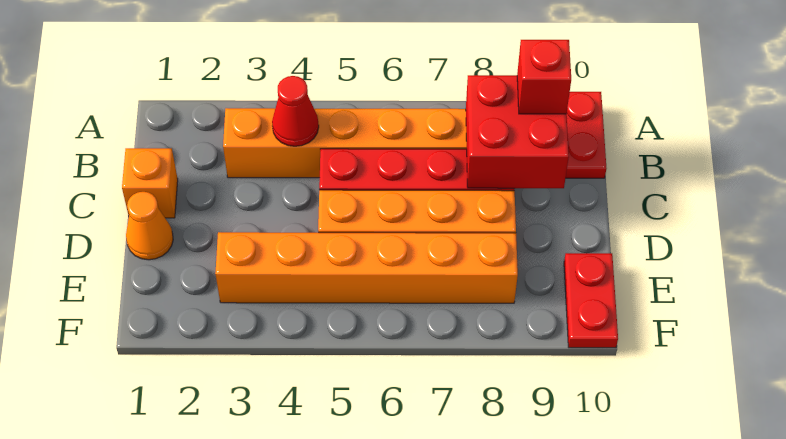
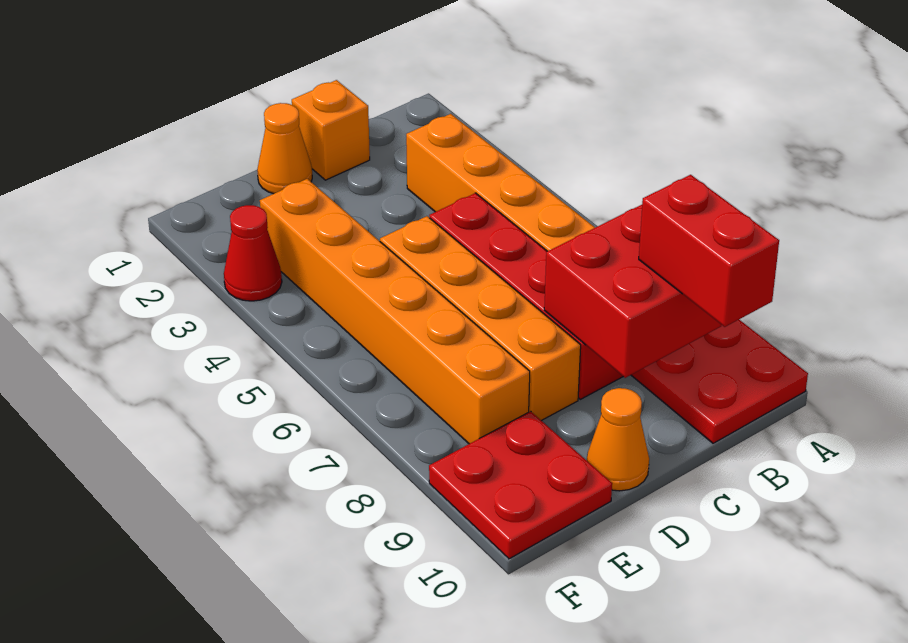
red cone B4 level 2 -> red cone F3 level 1
red brick B9 level 3 -> red brick B9:B10 level 3
none -> orange cone D10 level 1
red plate E10:F10 level 1 -> red plate E9:F10 level 1

